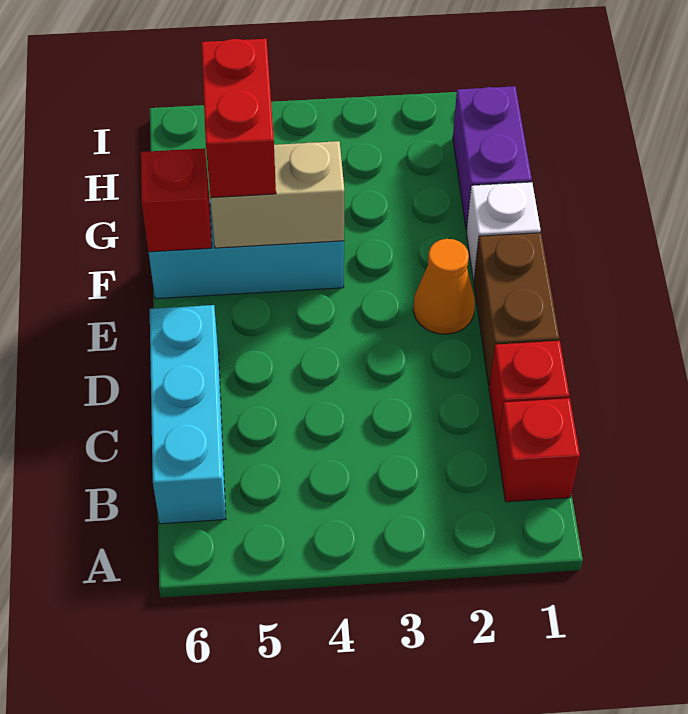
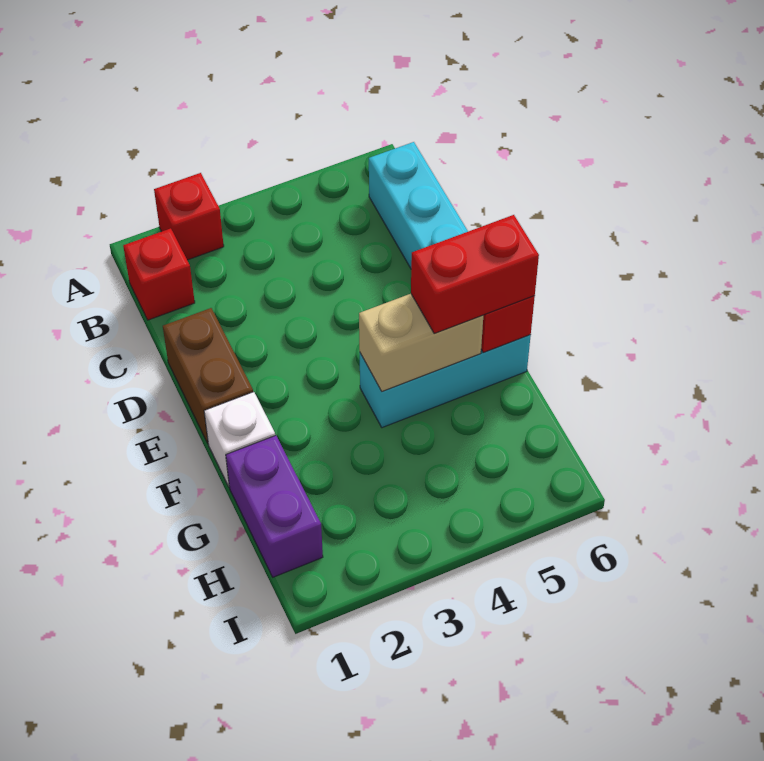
red brick C1 level 1 -> red brick A2 level 1
orange cone E2 level 1 -> none
red brick F5:G5 level 3 -> red brick F5:F6 level 3

